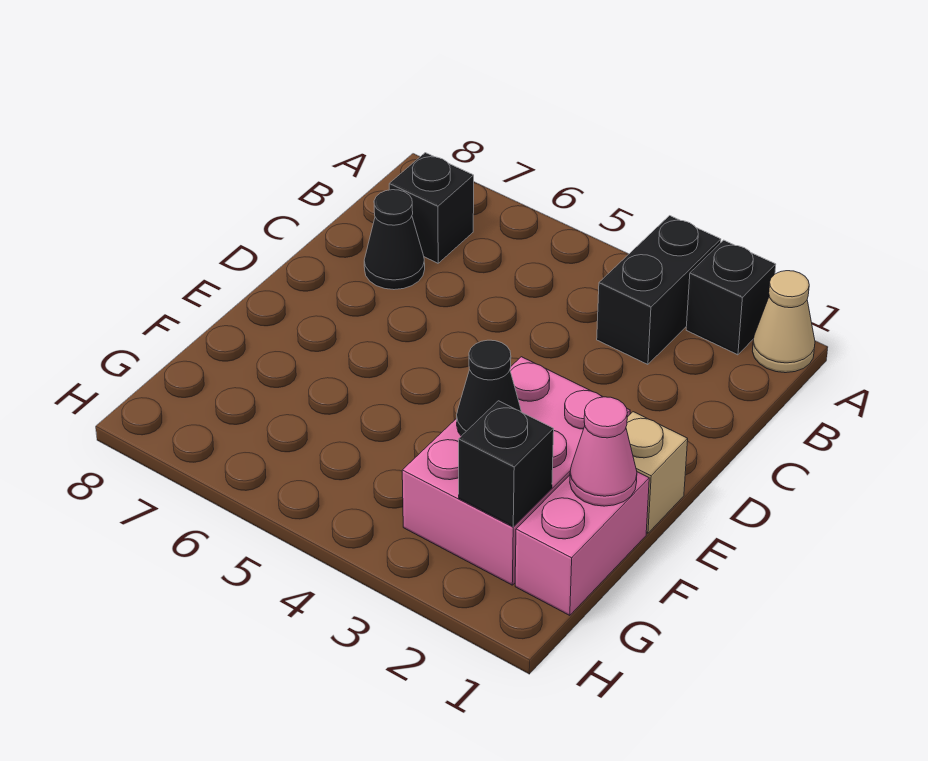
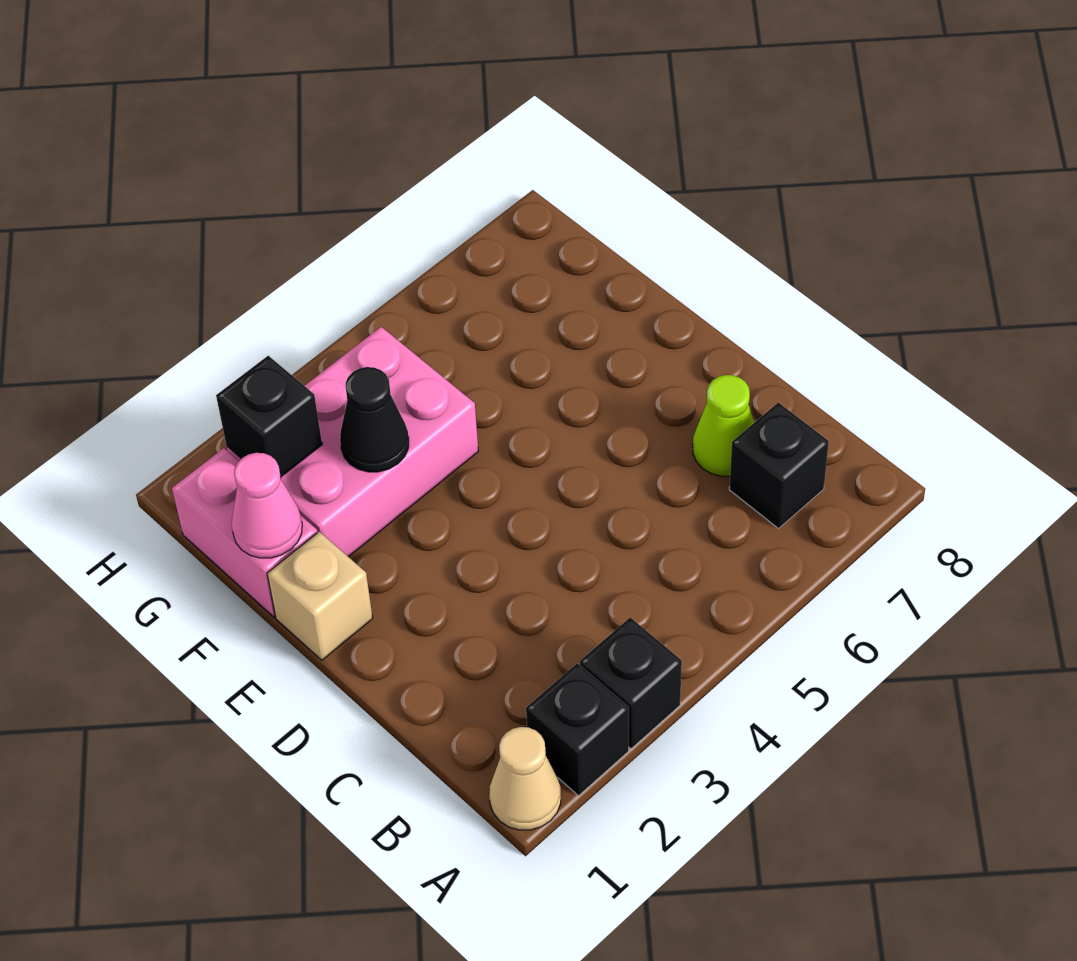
black brick A3:B3 level 1 -> black brick A3 level 1
black cone C7 level 1 -> lime cone C7 level 1
pink brick E2:G3 level 1 -> pink brick F2:G4 level 1

